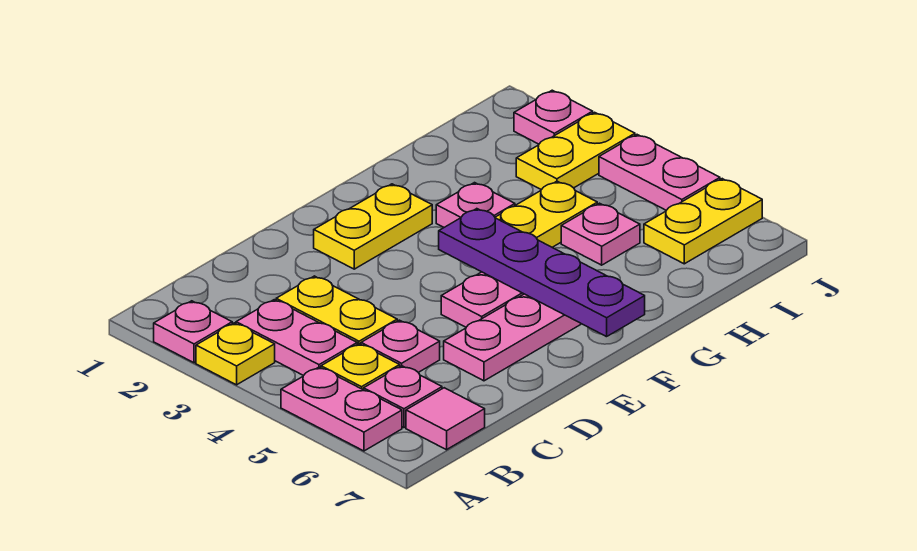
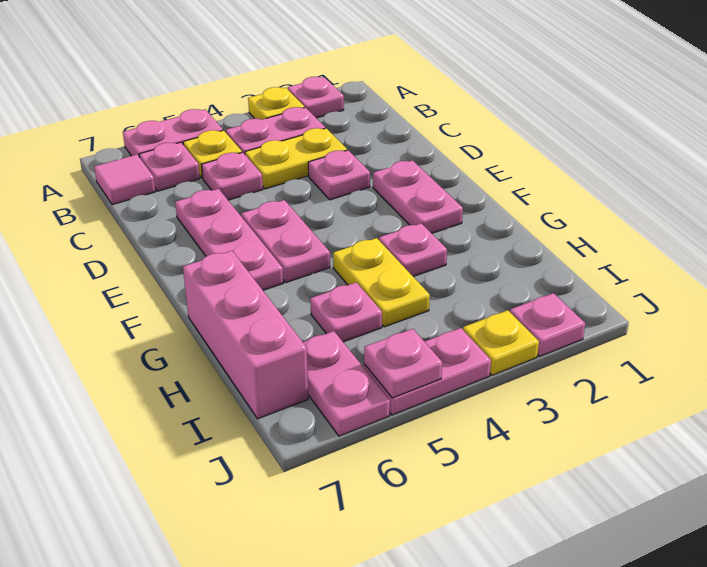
none -> pink plate D3 level 1
yellow plate E2:F2 level 1 -> pink plate E2:F2 level 1
purple plate F4:F7 level 2 -> none
none -> pink brick G7:I7 level 1
yellow plate I3:J3 level 1 -> yellow plate J3 level 1
yellow plate I6:J6 level 1 -> pink plate I6:J6 level 1
none -> pink plate J5 level 2

